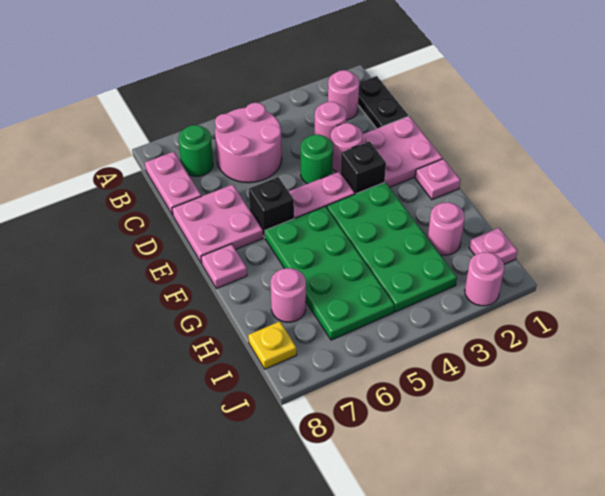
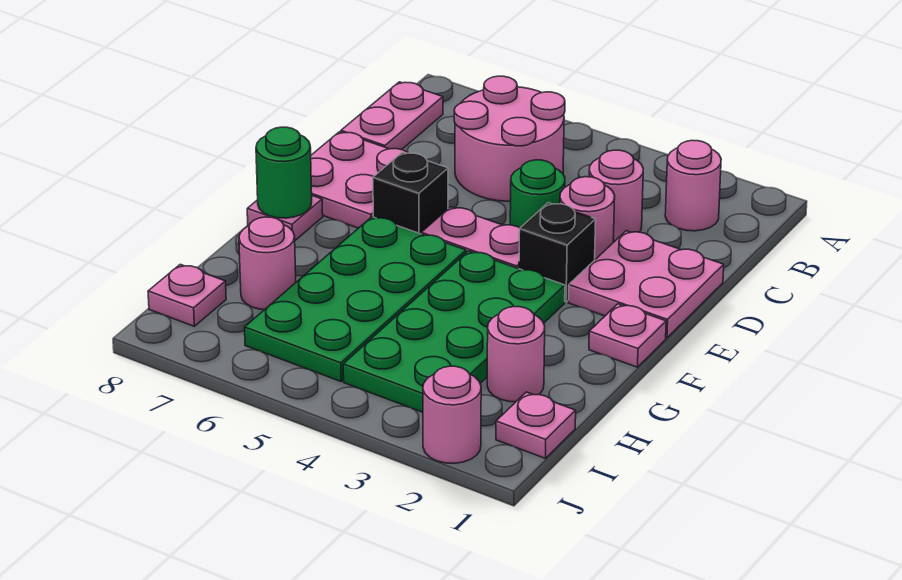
black plate B1:C1 level 1 -> none
green round brick B7 level 1 -> green round brick F8 level 2
yellow plate I8 level 1 -> pink plate I8 level 1

